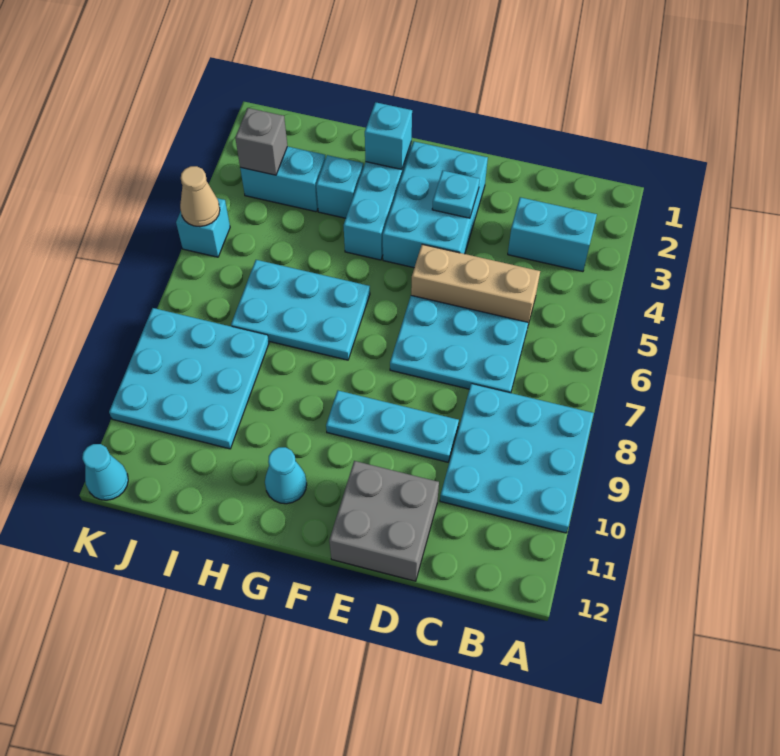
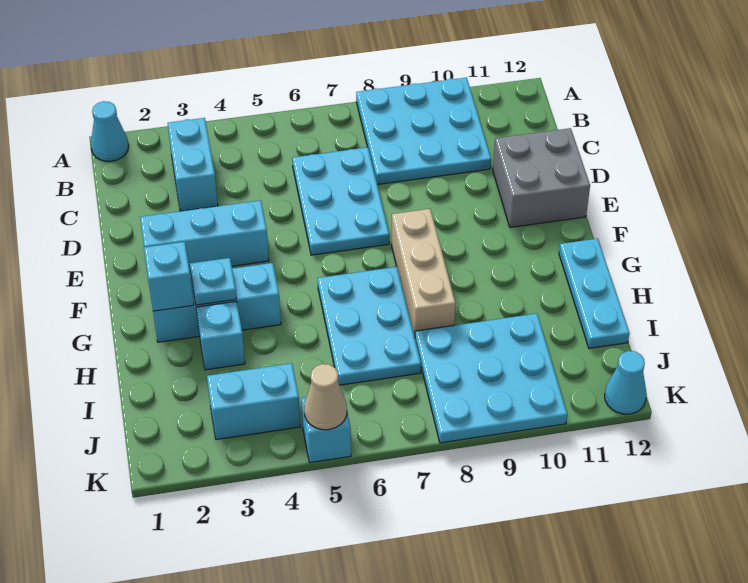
tan brick C5:E5 level 1 -> tan brick F8:H8 level 1
cyan plate D9:F9 level 1 -> cyan plate G12:I12 level 1
cyan brick E2:F4 level 1 -> cyan brick E2:E4 level 1
cyan plate E3 level 2 -> cyan plate G3 level 2
cyan cone G11 level 1 -> cyan cone A1 level 1
cyan brick I3:J3 level 1 -> cyan brick J3:J4 level 1
grey brick J3 level 2 -> none

